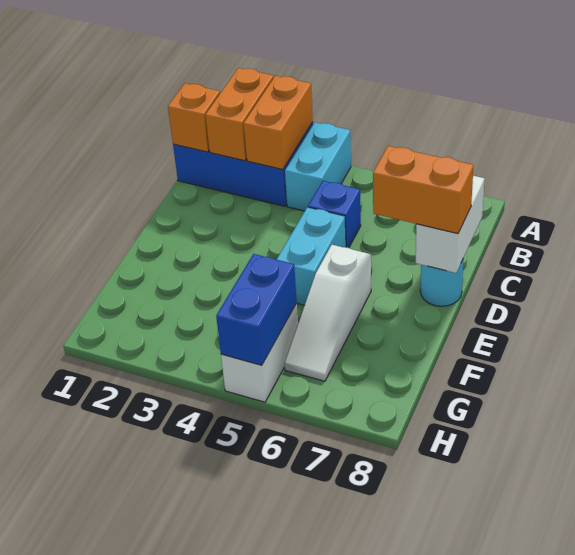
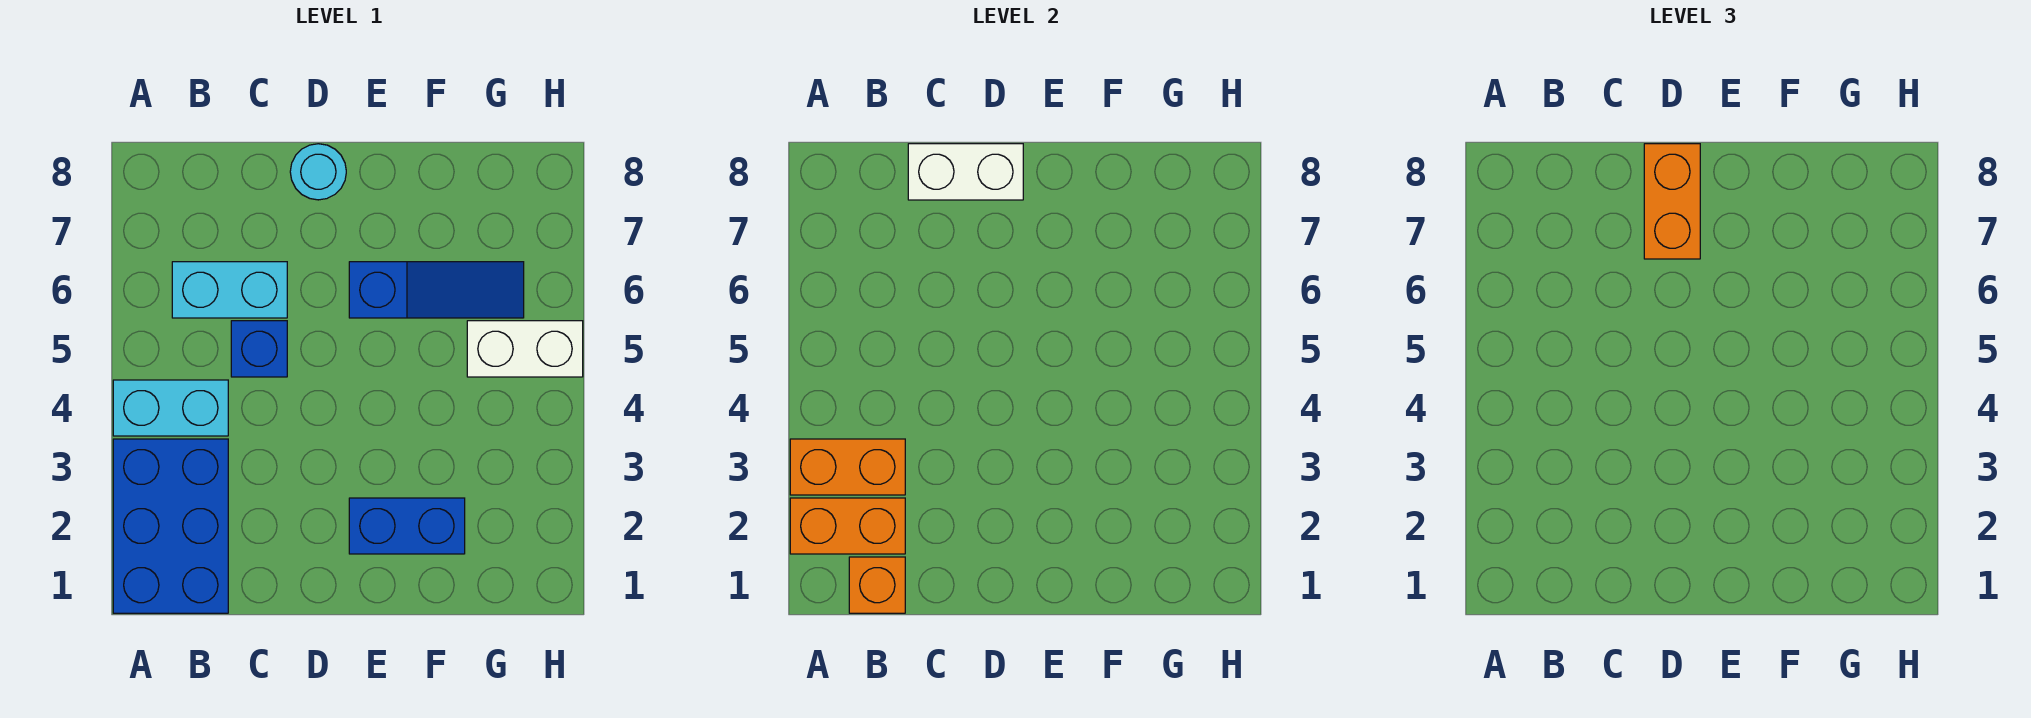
cyan brick D5:E5 level 1 -> cyan brick B6:C6 level 1
white slope E6:G6 level 1 top E -> blue slope E6:G6 level 1 top E
blue brick G5:H5 level 2 -> blue brick E2:F2 level 1

